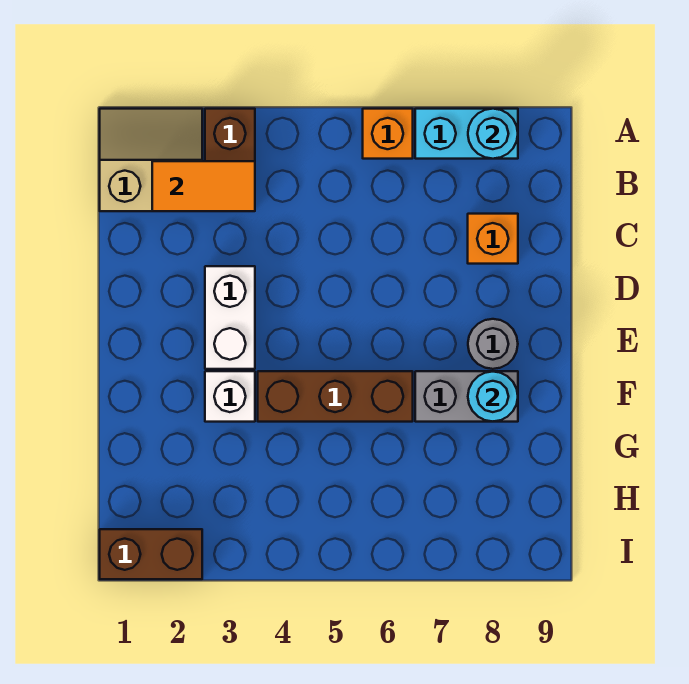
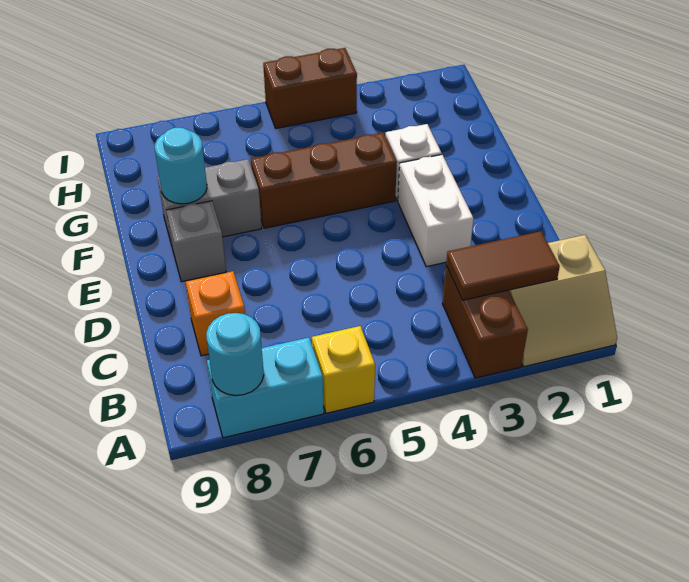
orange brick A6 level 1 -> yellow brick A6 level 1
orange tile B2:B3 level 2 -> brown tile B2:B3 level 2
grey round brick E8 level 1 -> grey brick E8 level 1
brown brick I1:I2 level 1 -> brown brick I4:I5 level 1

